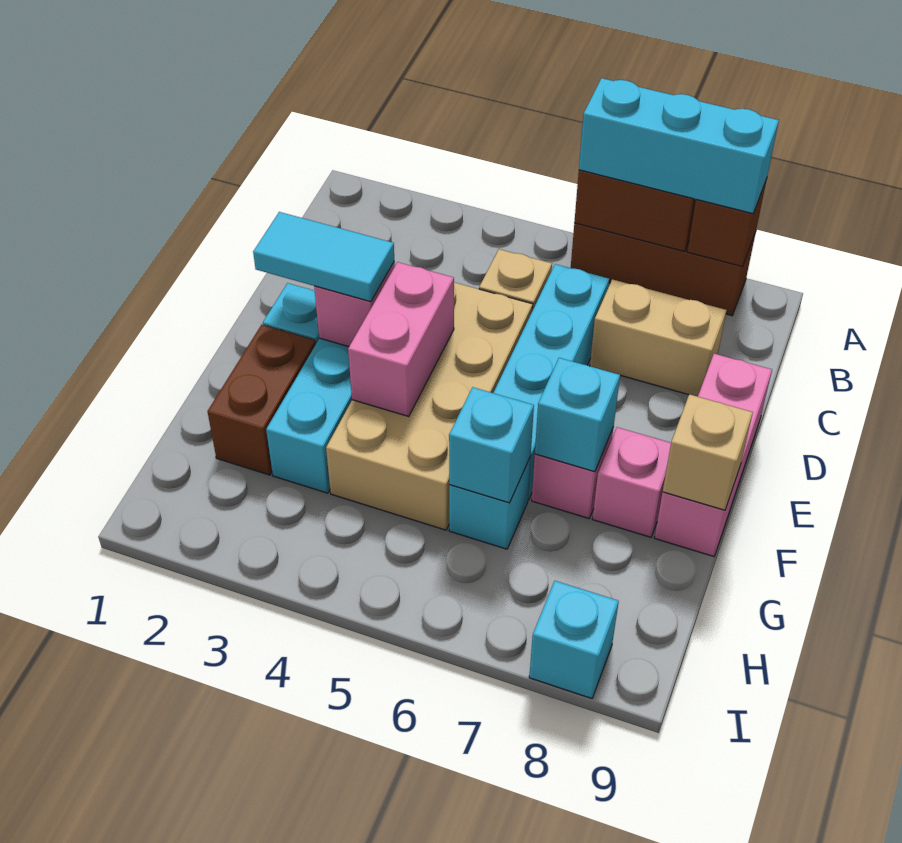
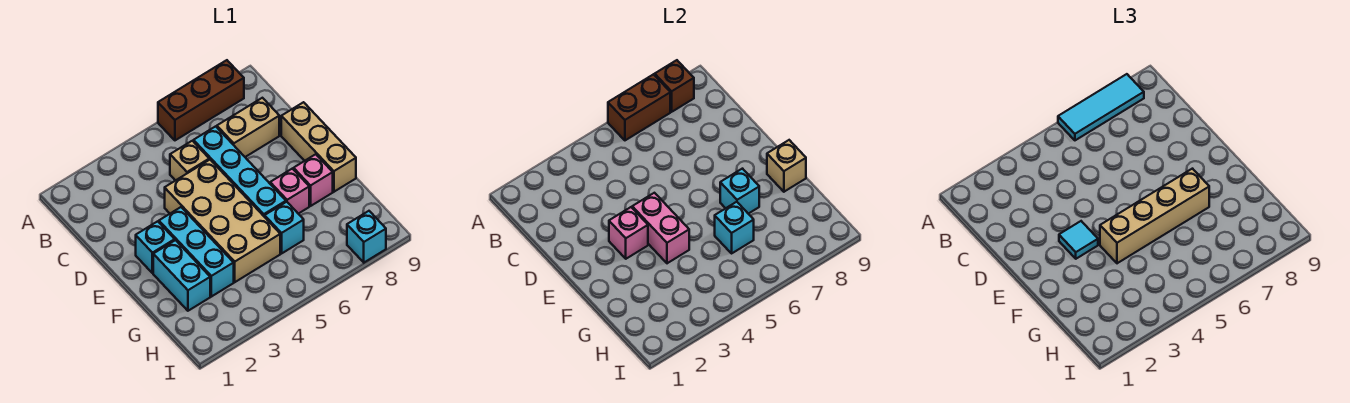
cyan brick A6:A8 level 3 -> cyan tile A6:A8 level 3
pink brick D9:F9 level 1 -> tan brick D9:F9 level 1
cyan tile E2:E3 level 3 -> cyan tile E3 level 3
brown brick F2:G2 level 1 -> cyan brick F2:G2 level 1
none -> tan brick F4:F7 level 3

